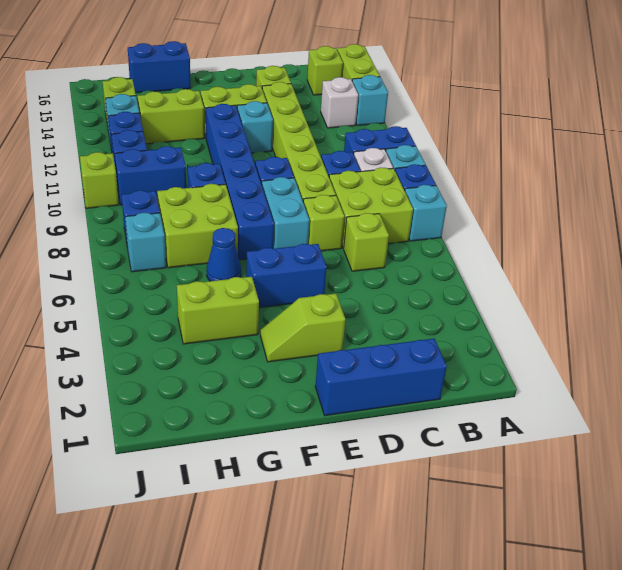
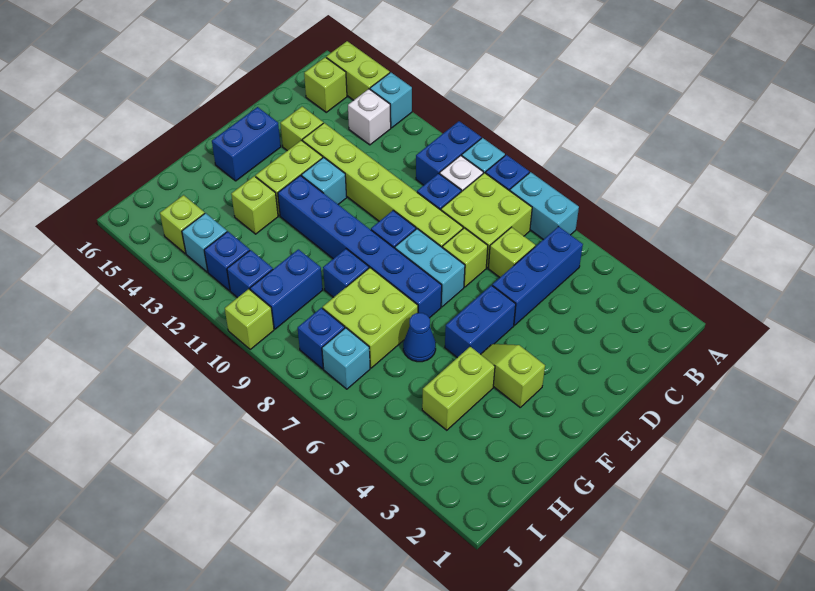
cyan brick A7 level 1 -> cyan brick A6:A7 level 1
blue brick C1:E1 level 1 -> blue brick B5:D5 level 1
lime slope E3:F3 level 1 top E -> lime slope F3:F4 level 1 top 3
lime brick G13:H13 level 1 -> lime brick G13 level 1
blue brick G16:H16 level 1 -> blue brick E15:F15 level 1

